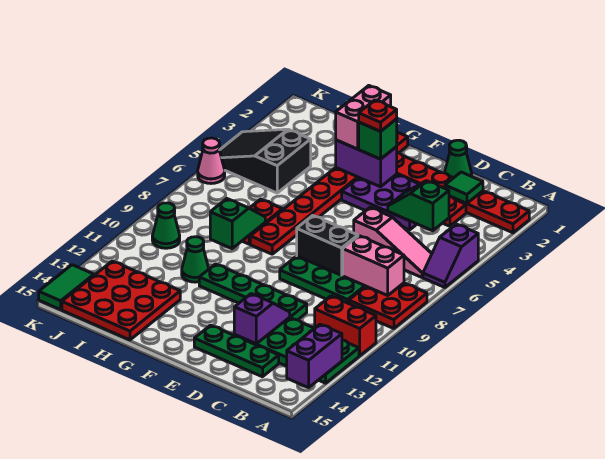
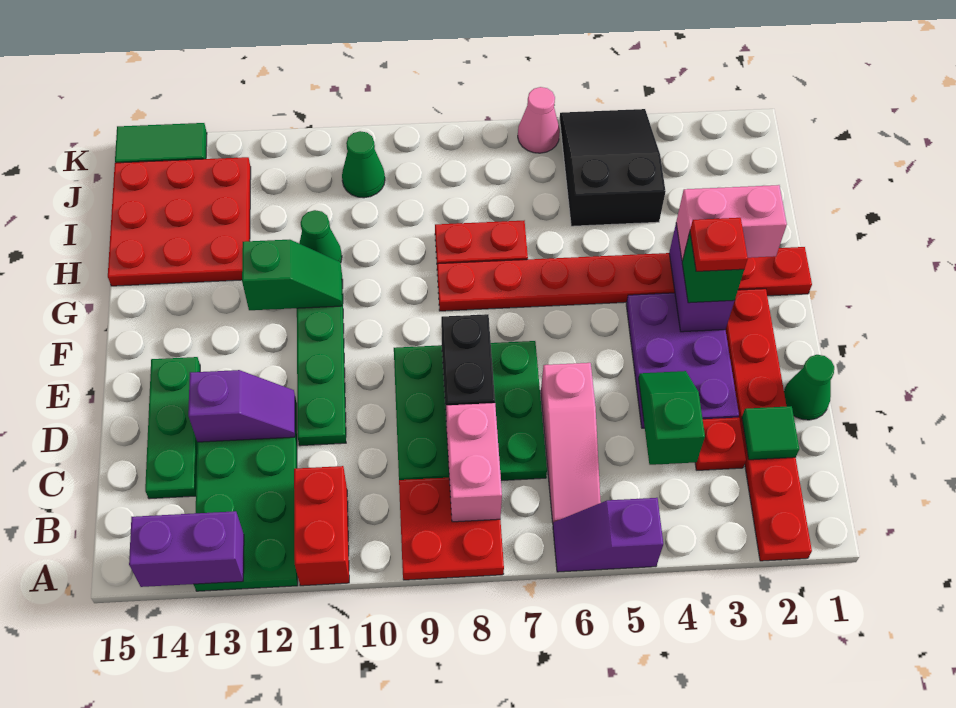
green slope H8:H9 level 2 top 9 -> green slope G11:G12 level 2 top 12

